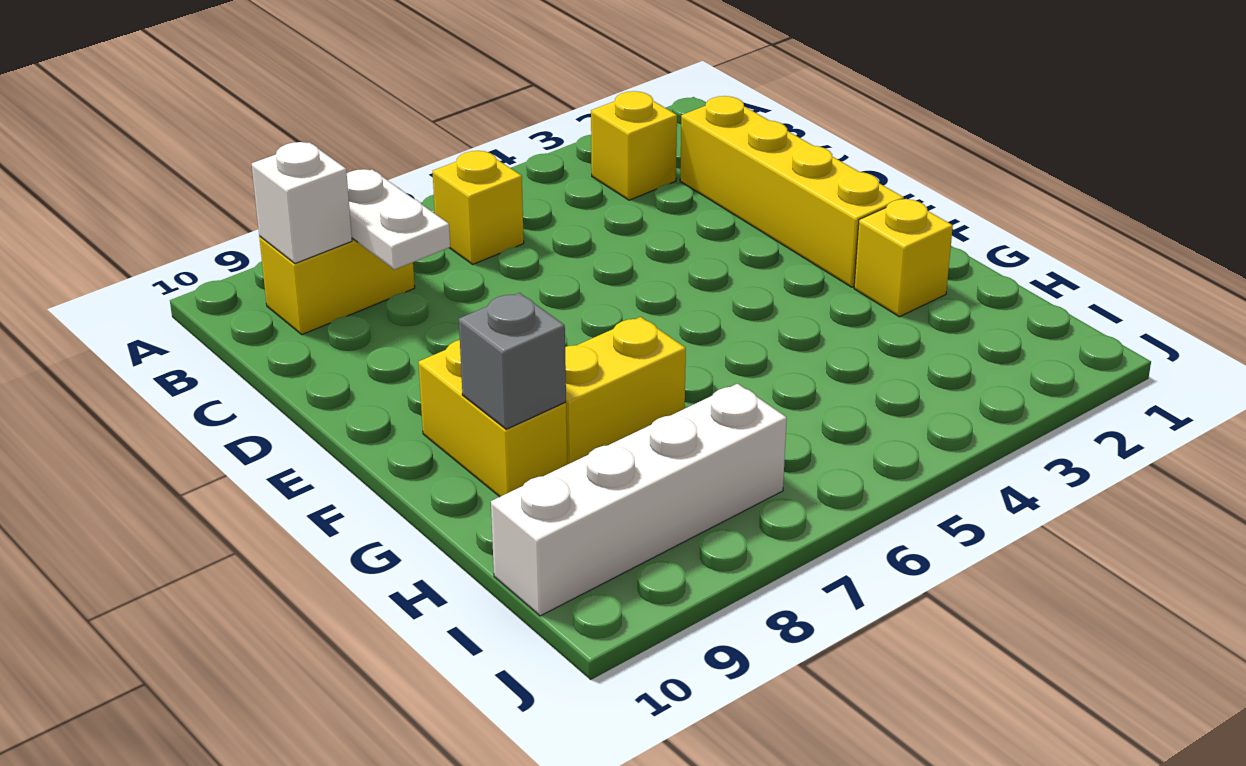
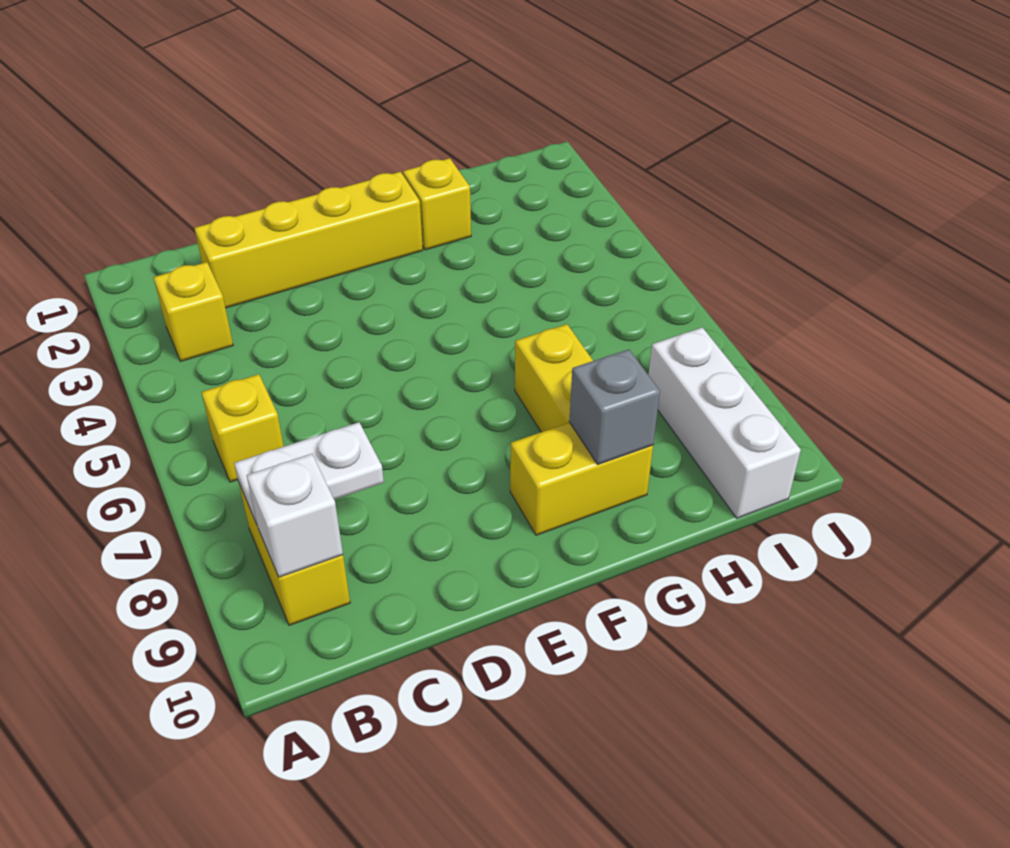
white brick I7:I10 level 1 -> white brick I8:I10 level 1

